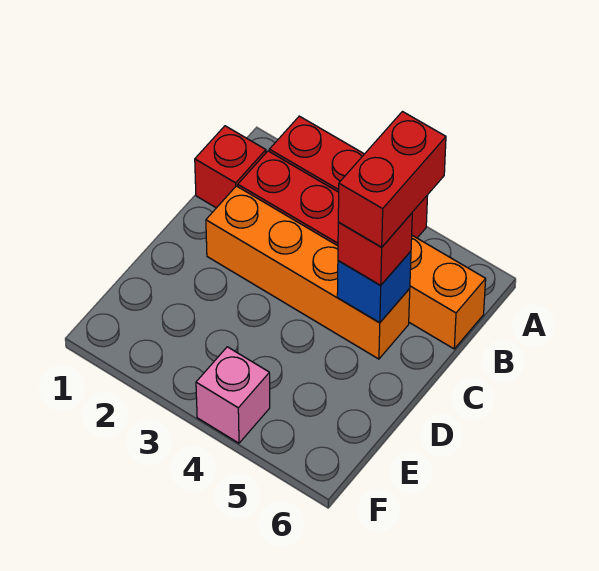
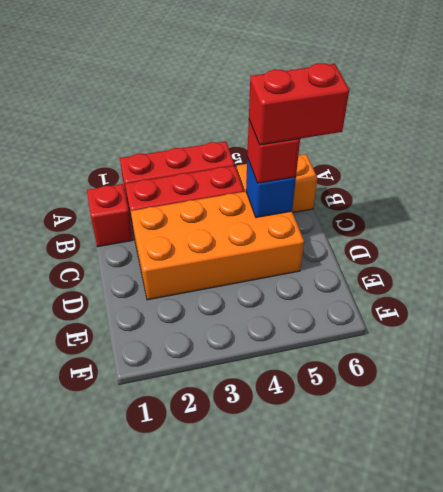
red brick B5:C5 level 4 -> red brick C5:C6 level 4
orange brick C2:C5 level 1 -> orange brick C2:D5 level 1
pink brick F4 level 1 -> none

